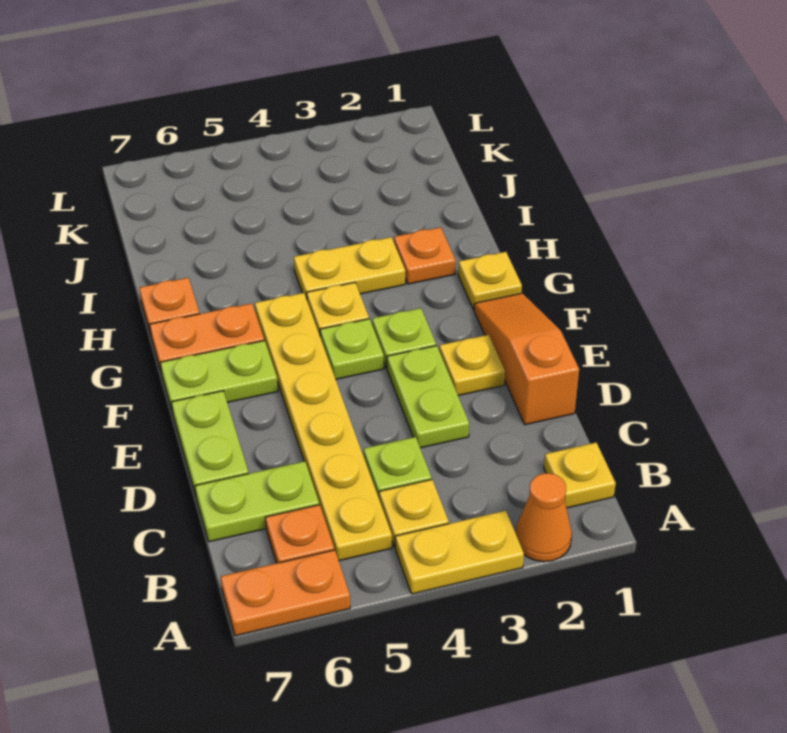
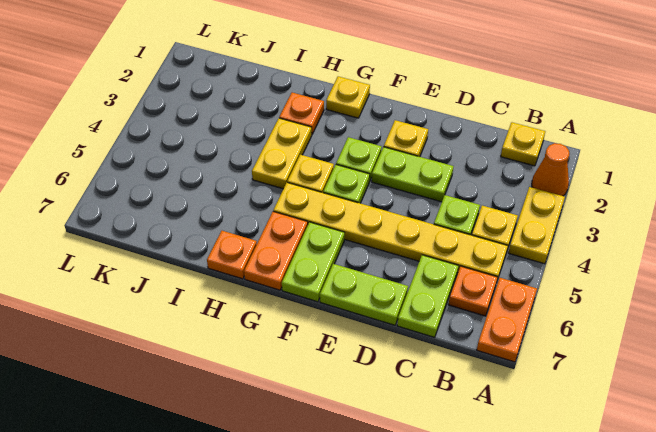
orange slope D1:F1 level 1 top D -> none

